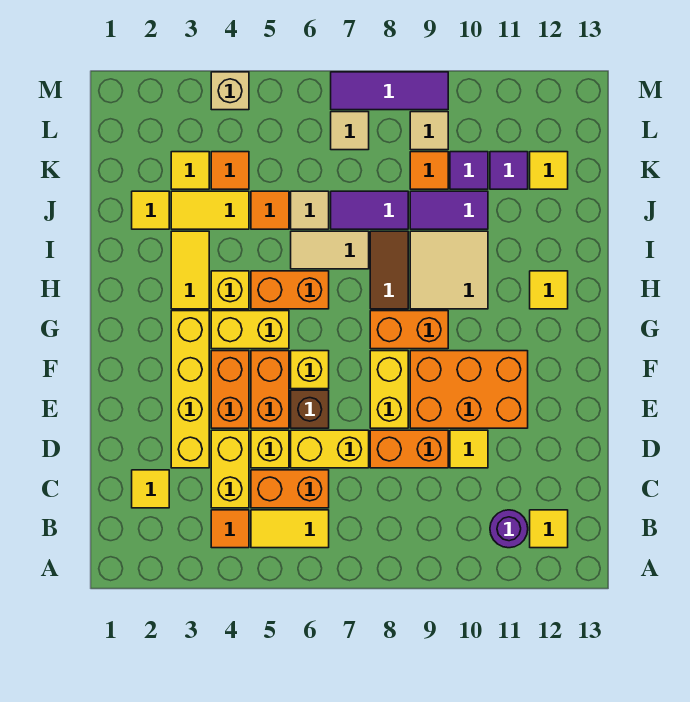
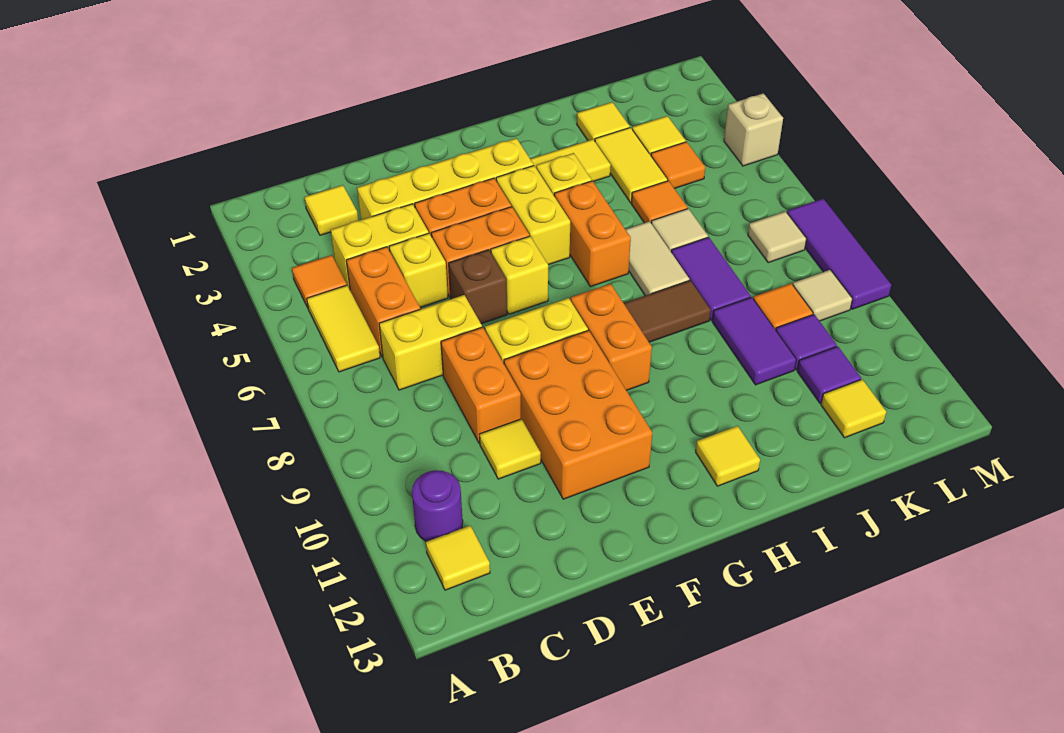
yellow brick D6:D7 level 1 -> yellow brick C7:D7 level 1
tan tile H9:I10 level 1 -> none

